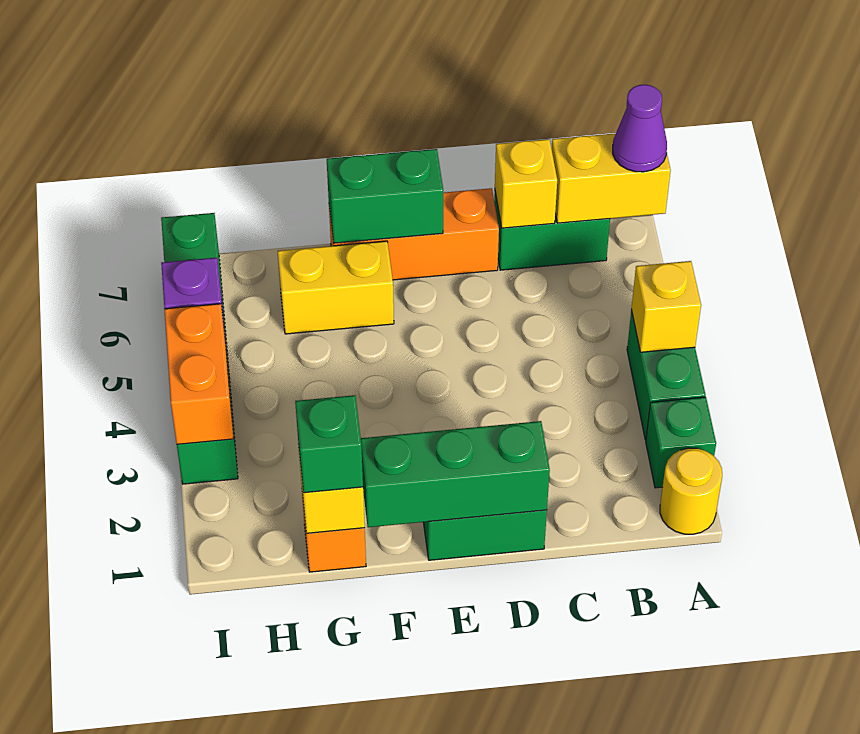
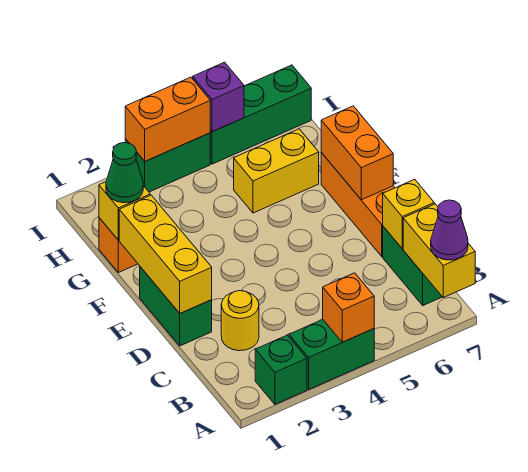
yellow round brick A1 level 1 -> yellow round brick C2 level 1
yellow brick A4 level 2 -> orange brick A4 level 2
green brick D1:F1 level 2 -> yellow brick D1:F1 level 2
green brick E7:F7 level 2 -> orange brick E7:F7 level 2
yellow brick F6:G6 level 1 -> yellow brick G5:G6 level 1
green brick G1 level 3 -> green cone G1 level 3

